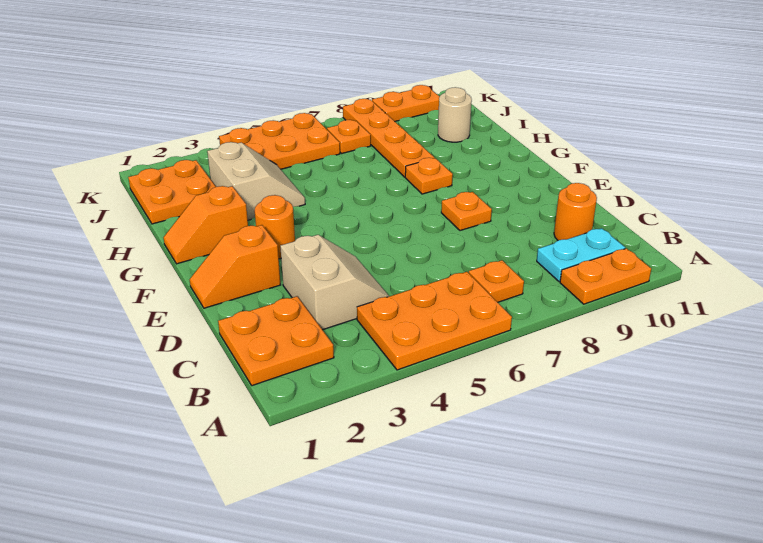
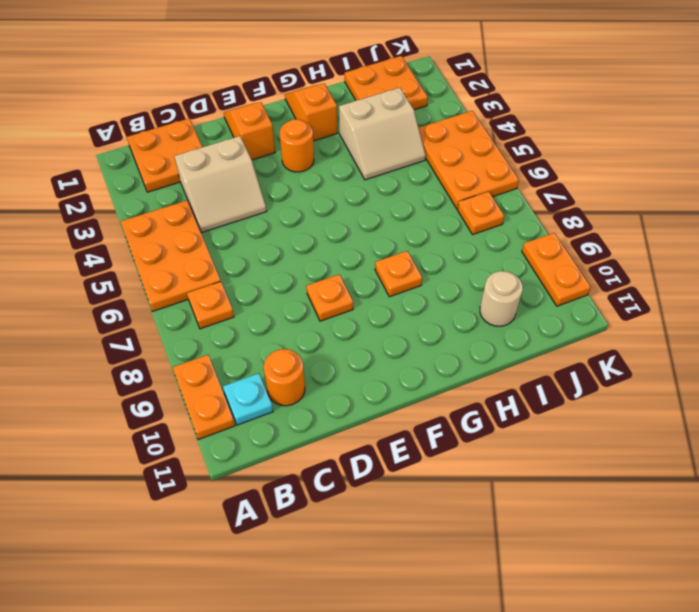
cyan plate B9:B10 level 1 -> cyan plate B10 level 1
orange plate H8:K8 level 1 -> none

